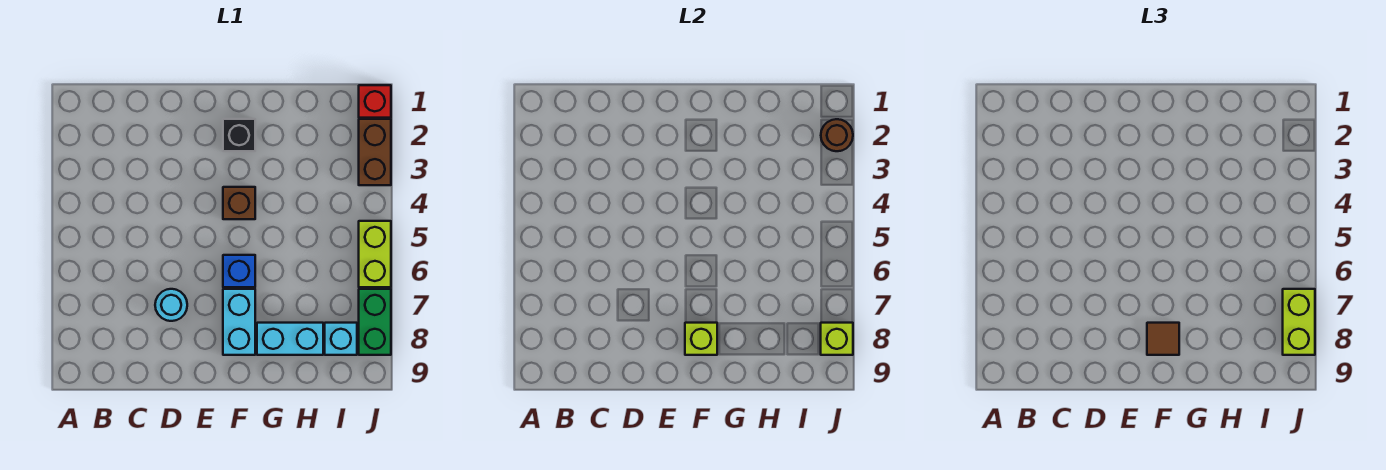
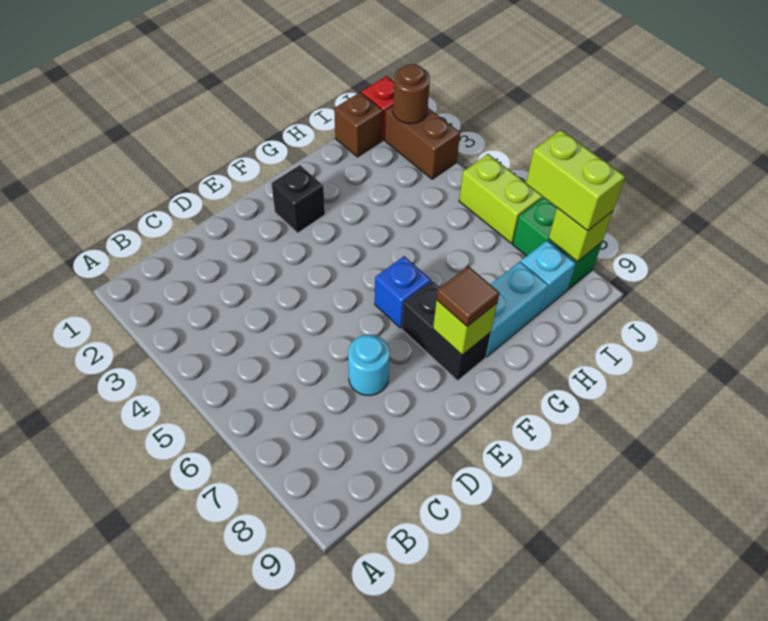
brown brick F4 level 1 -> brown brick I1 level 1
cyan brick F7:F8 level 1 -> black brick F7:F8 level 1

